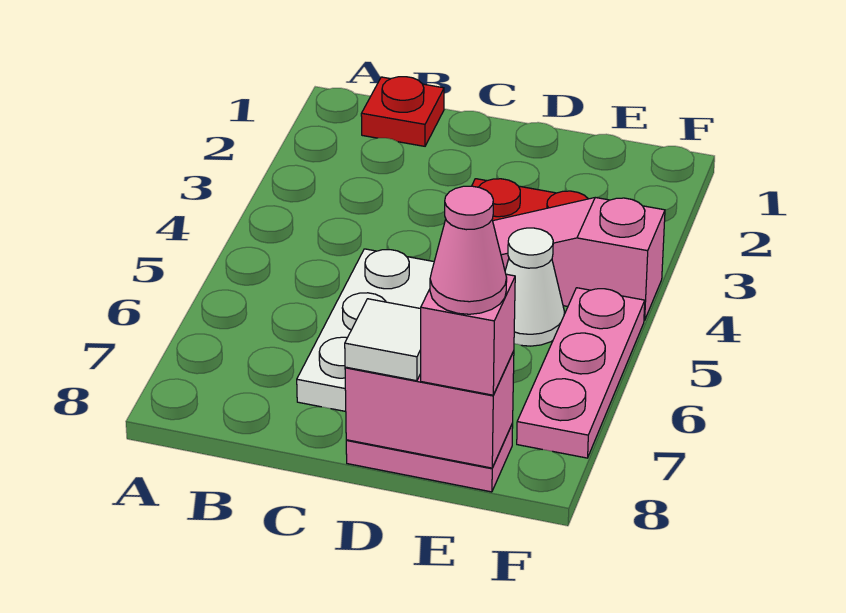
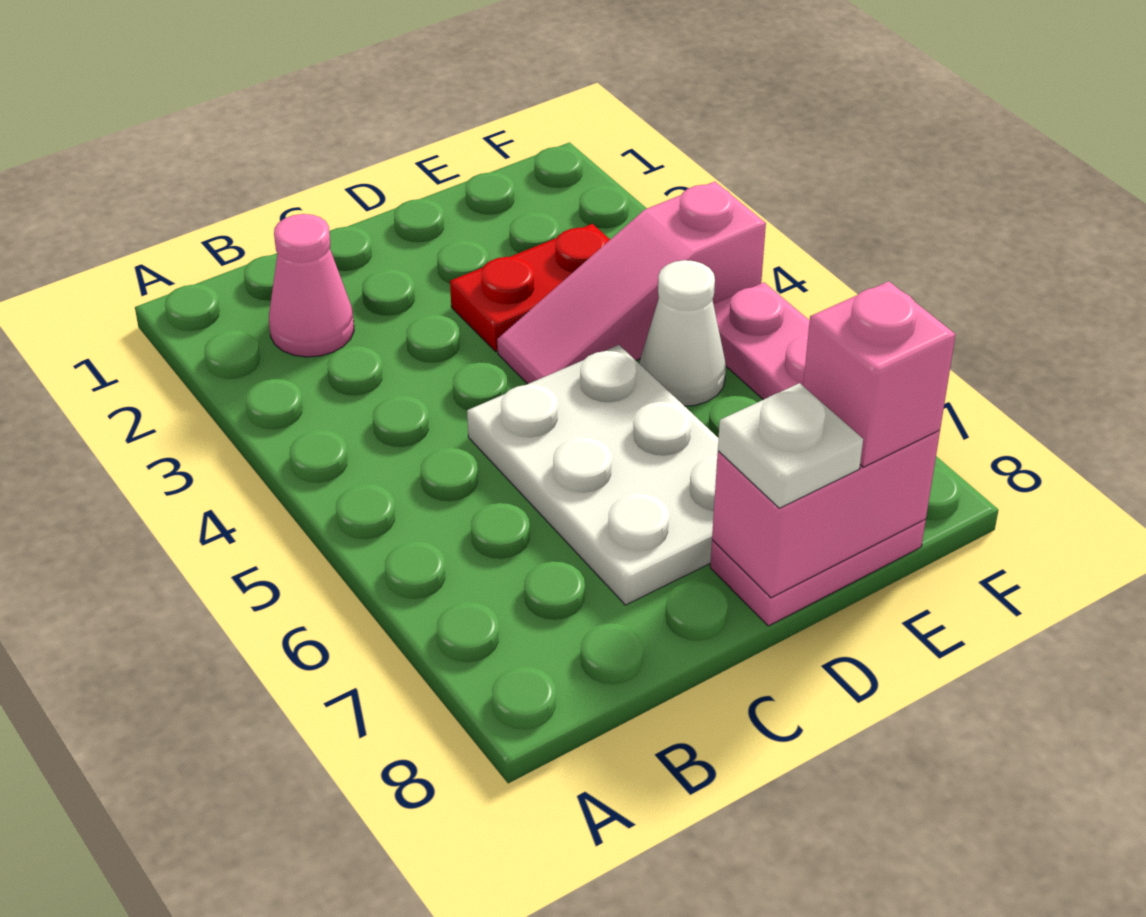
red plate B1 level 1 -> none
white tile D8 level 3 -> white plate D8 level 3
pink cone E8 level 4 -> pink cone B2 level 1

